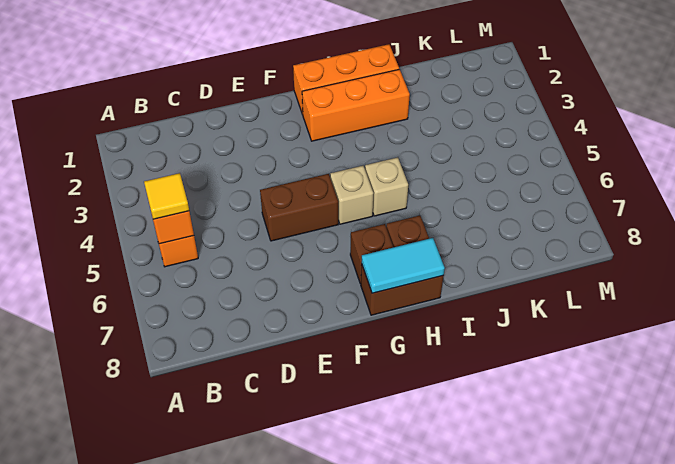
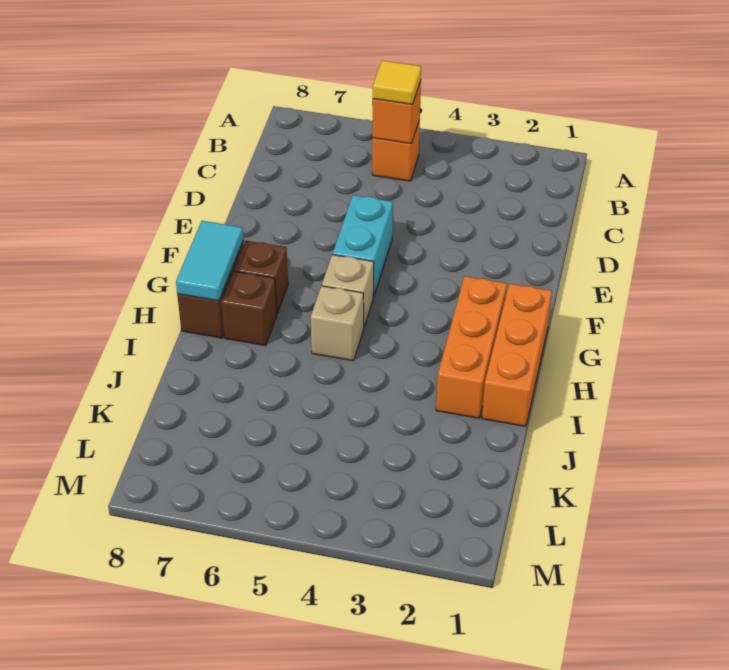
brown brick E5:F5 level 1 -> cyan brick E5:F5 level 1

